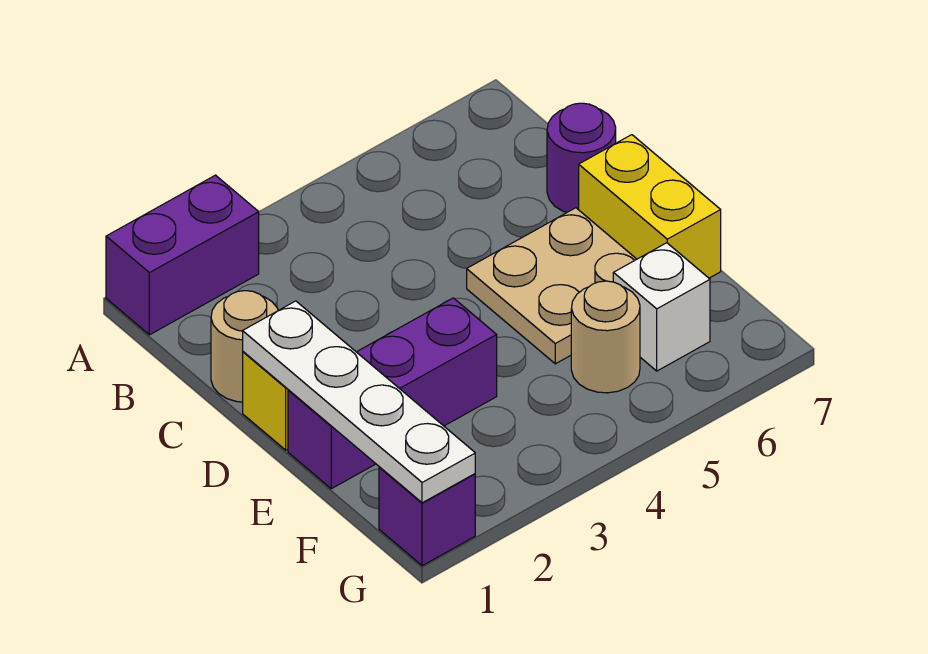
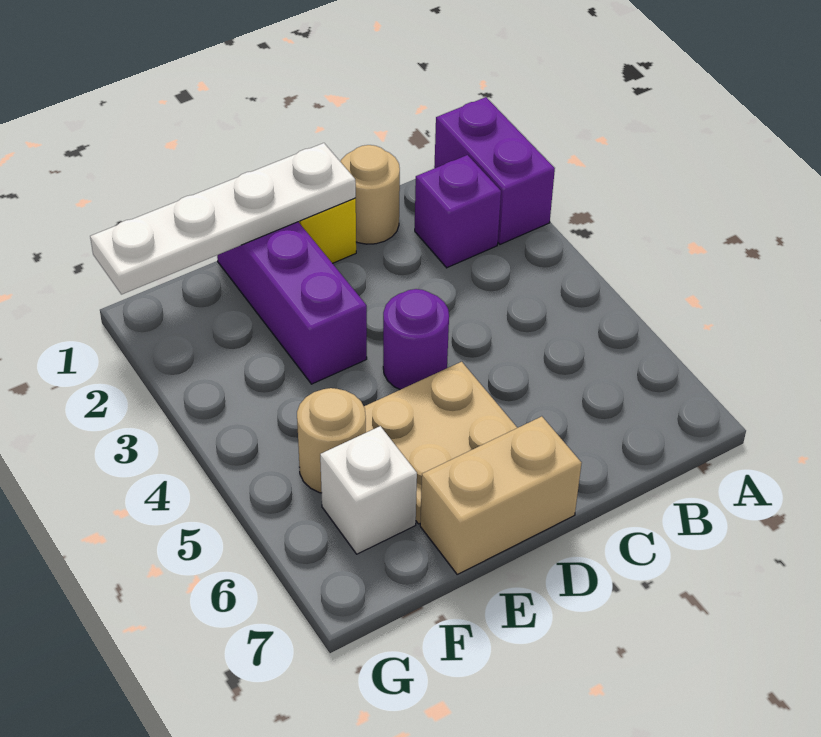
purple round brick C7 level 1 -> purple round brick D4 level 1
yellow brick D7:E7 level 1 -> tan brick D7:E7 level 1
purple brick G1 level 1 -> purple brick B2 level 1

